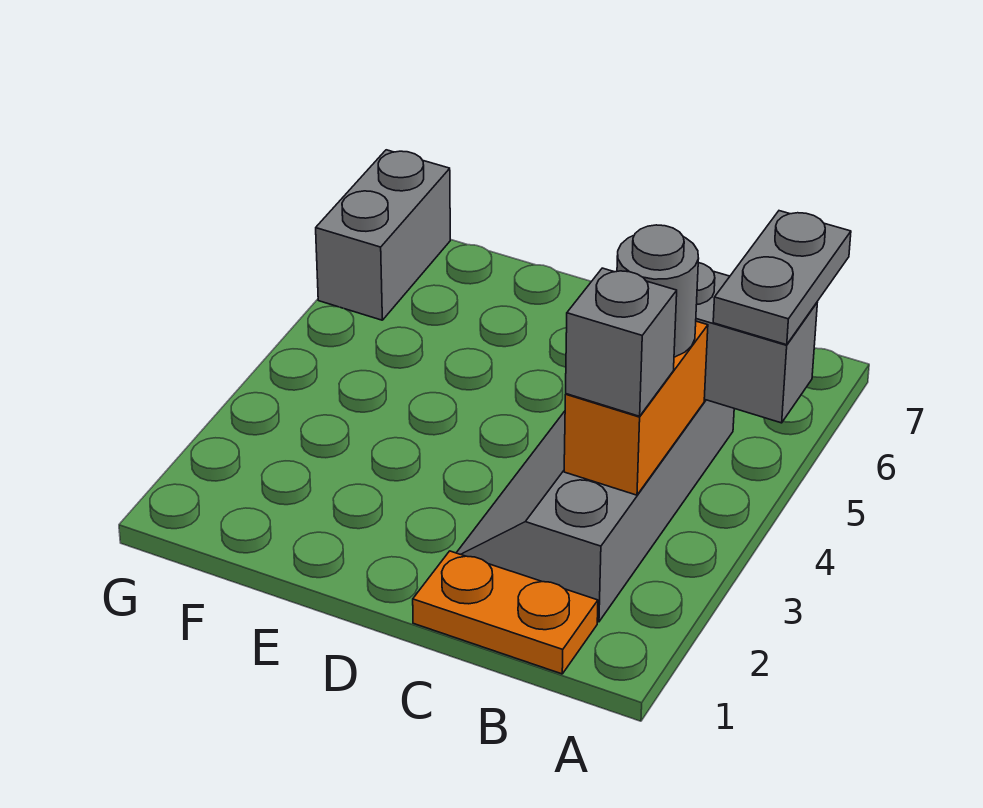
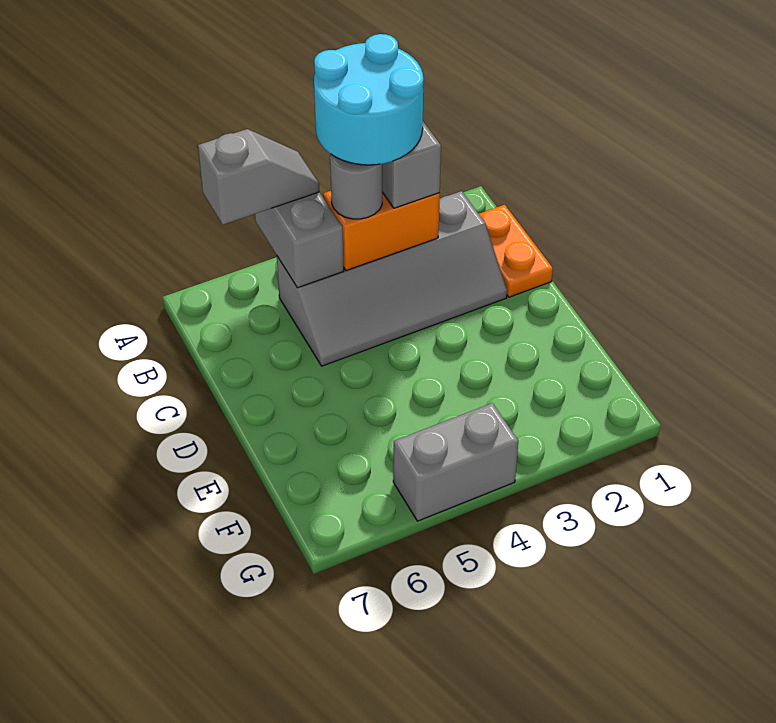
none -> cyan round brick A3:B4 level 4
grey plate A5:A6 level 3 -> grey slope A5:A6 level 3 top 6
grey brick G6:G7 level 1 -> grey brick G4:G5 level 1

